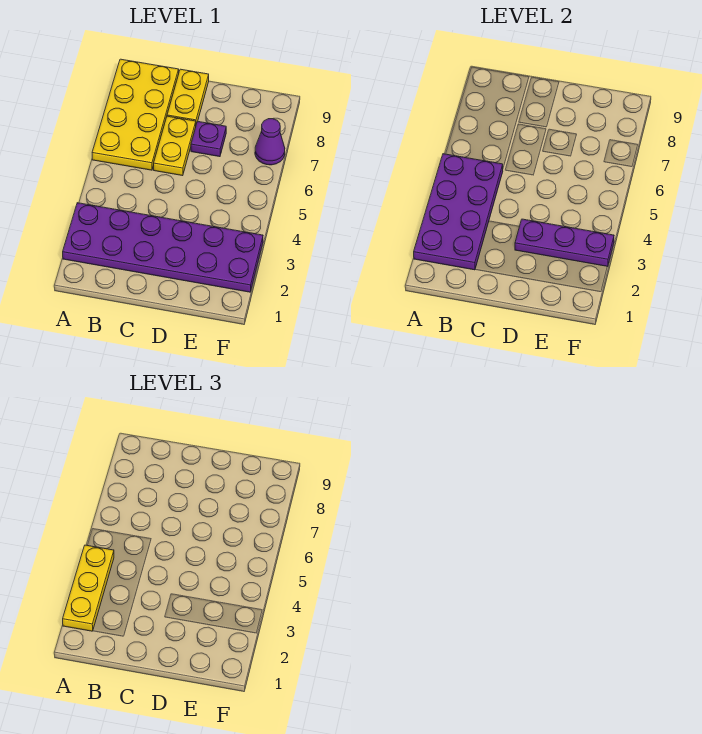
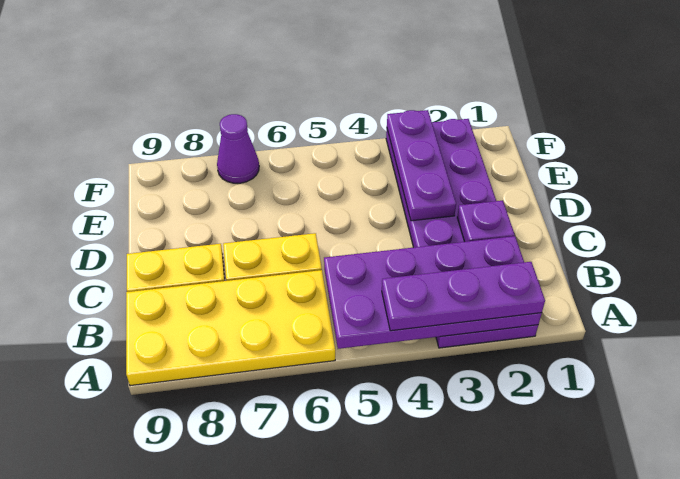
yellow plate A2:A4 level 3 -> purple plate A2:A4 level 3
purple plate D7 level 1 -> purple plate C2 level 2

